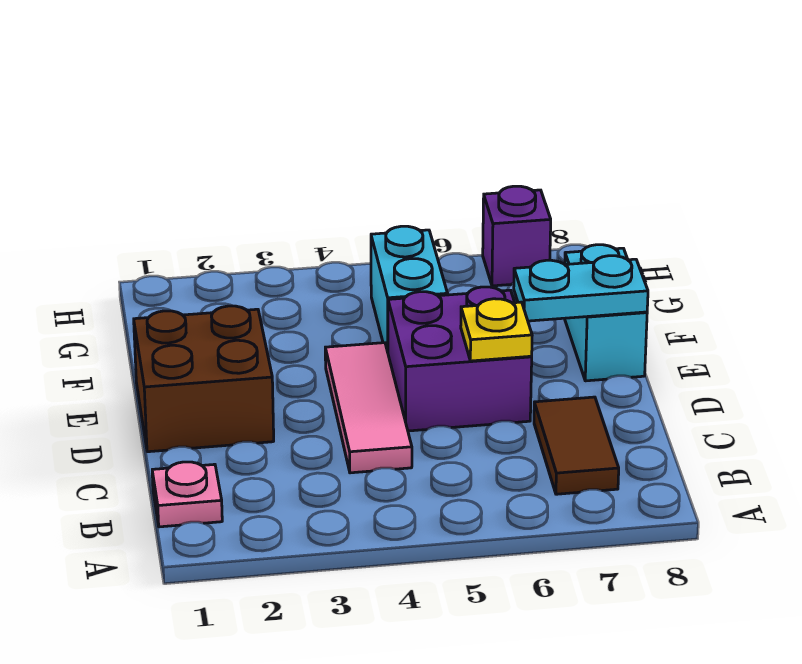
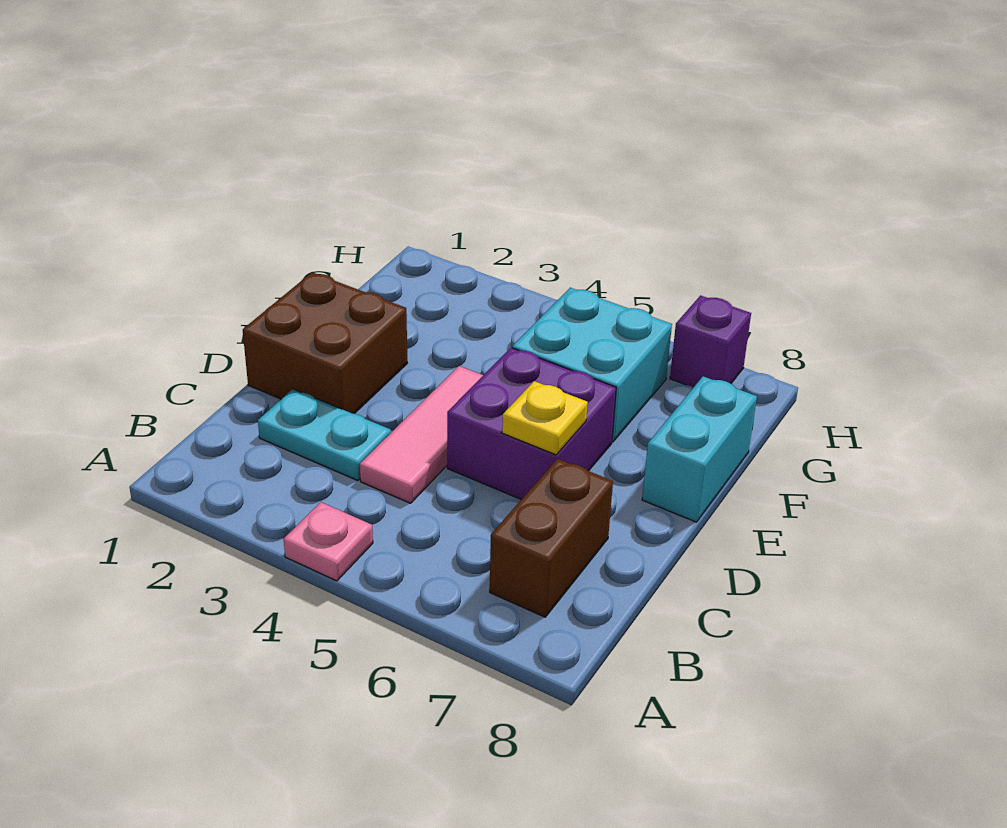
pink plate B1 level 1 -> pink plate A4 level 1
brown tile B7:C7 level 1 -> brown brick B7:C7 level 1
cyan plate E7:E8 level 2 -> cyan plate C2:C3 level 1
cyan brick F5:G5 level 1 -> cyan brick F5:G6 level 1

